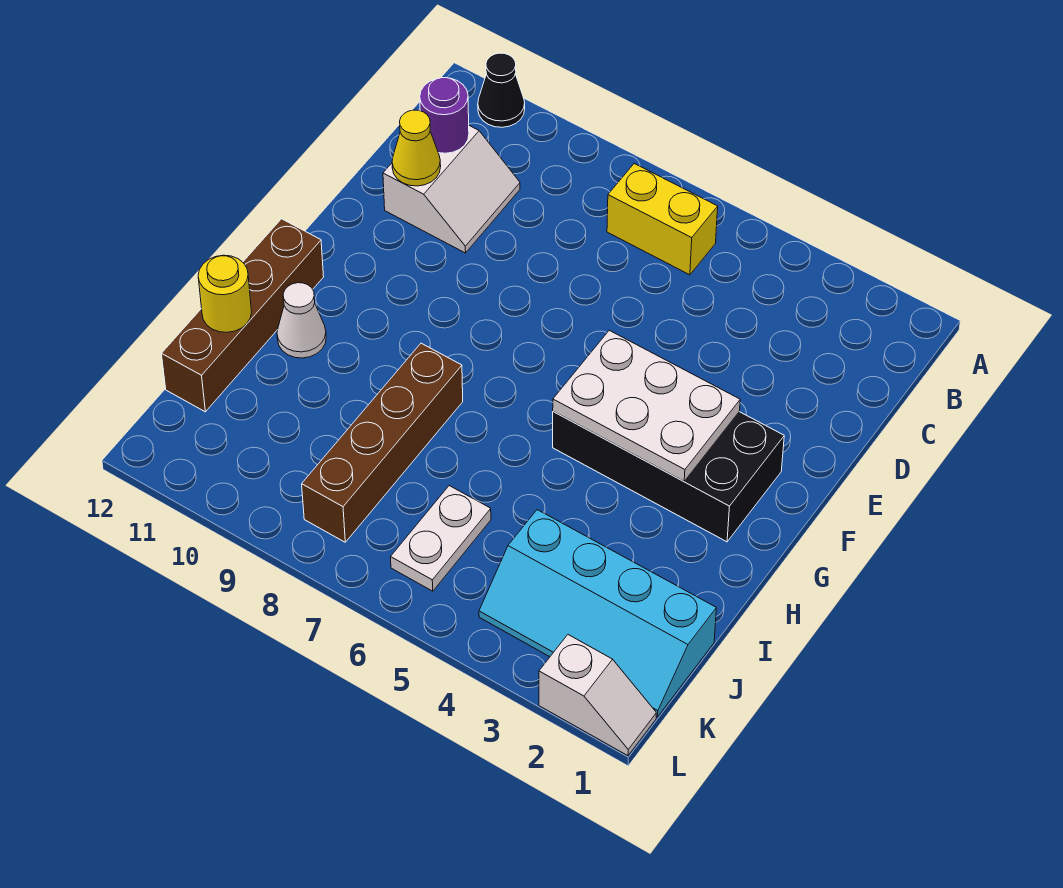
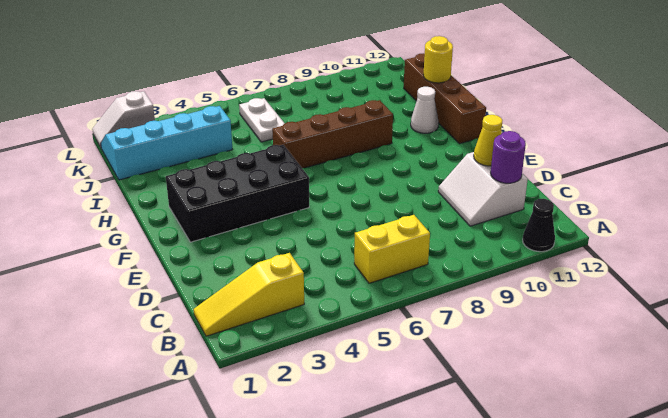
none -> yellow slope B1:B3 level 1 top 3
white plate F3:G5 level 2 -> none
brown brick H8:K8 level 1 -> brown brick H6:H9 level 1

